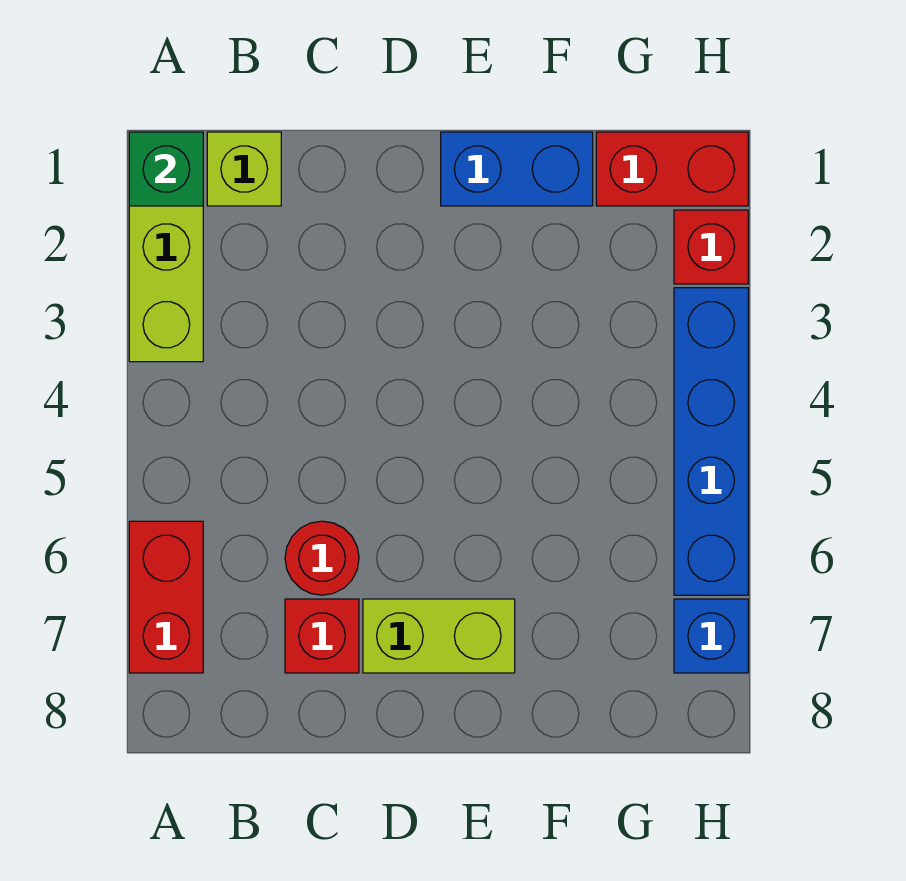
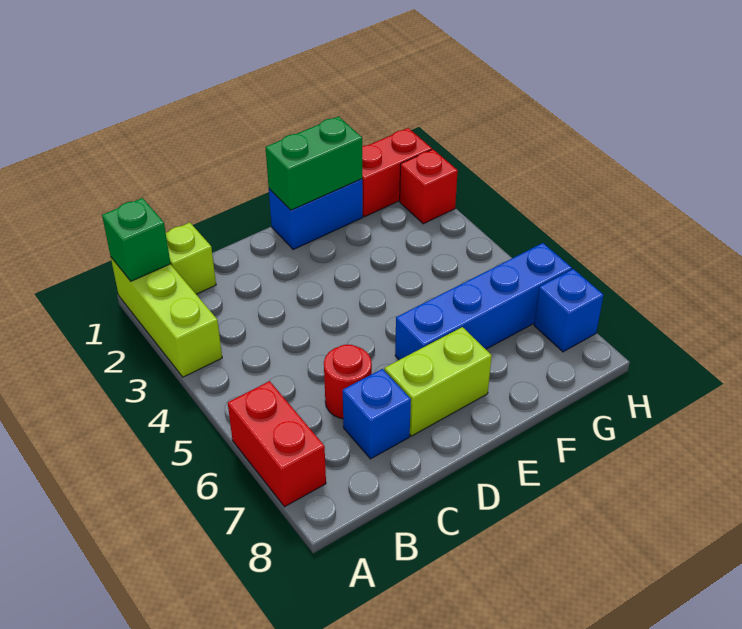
red brick C7 level 1 -> blue brick C7 level 1
none -> green brick E1:F1 level 2
blue brick H3:H6 level 1 -> blue brick E6:H6 level 1

